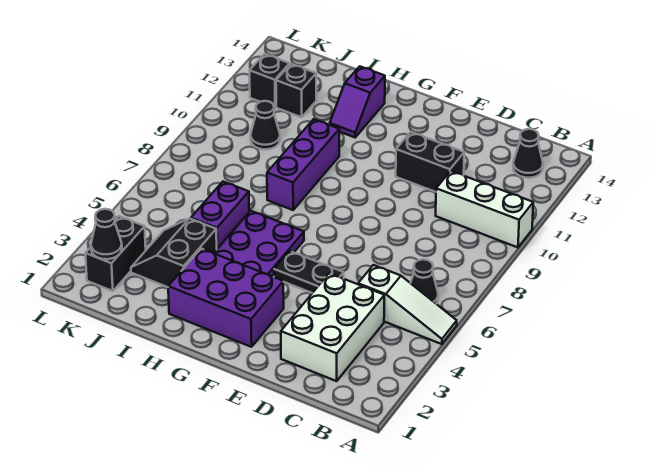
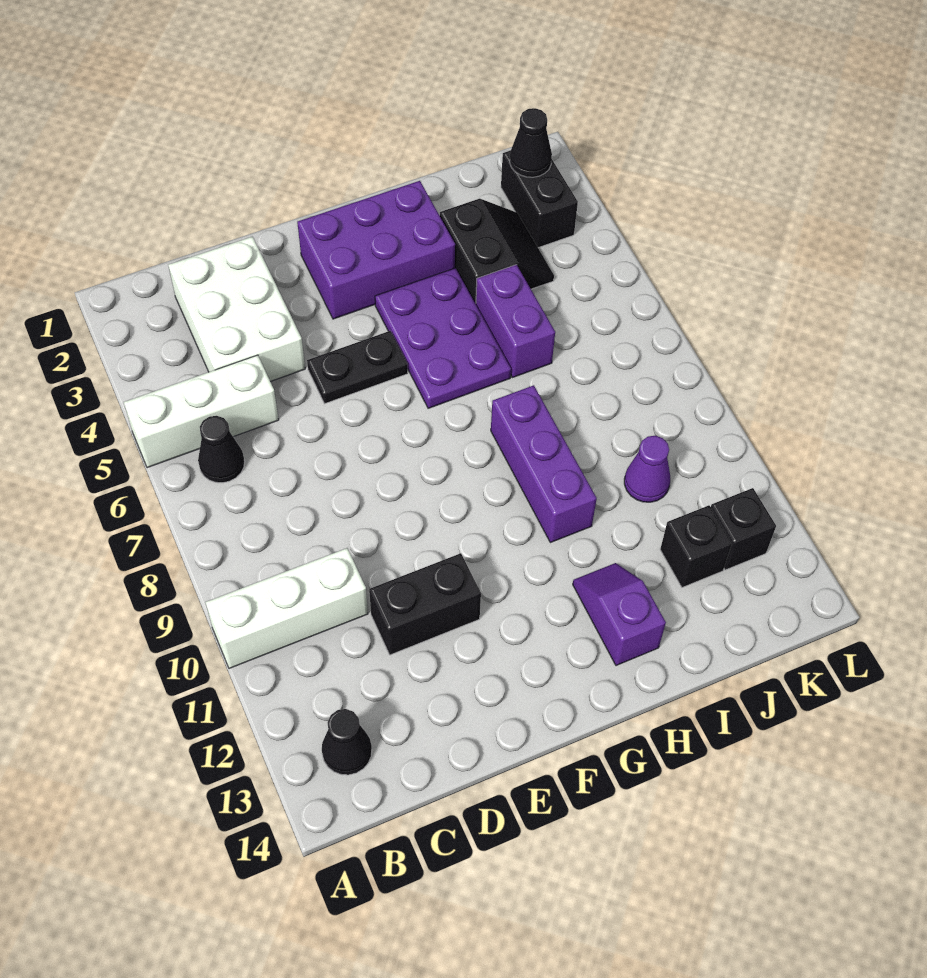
white slope A5:C5 level 1 top C -> white brick A5:C5 level 1
black cone J10 level 1 -> purple cone J10 level 1

